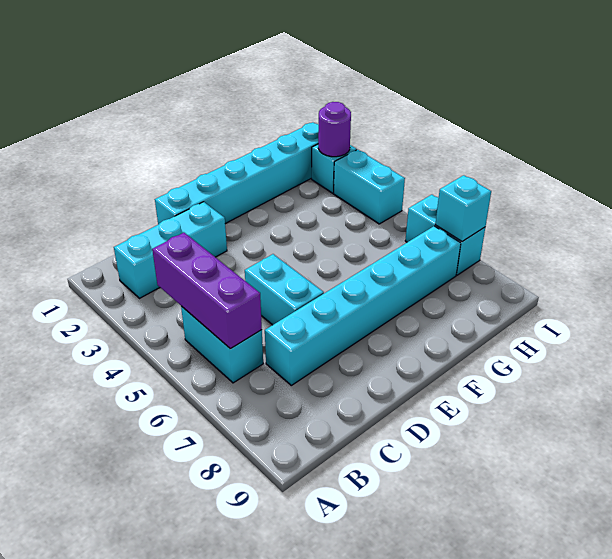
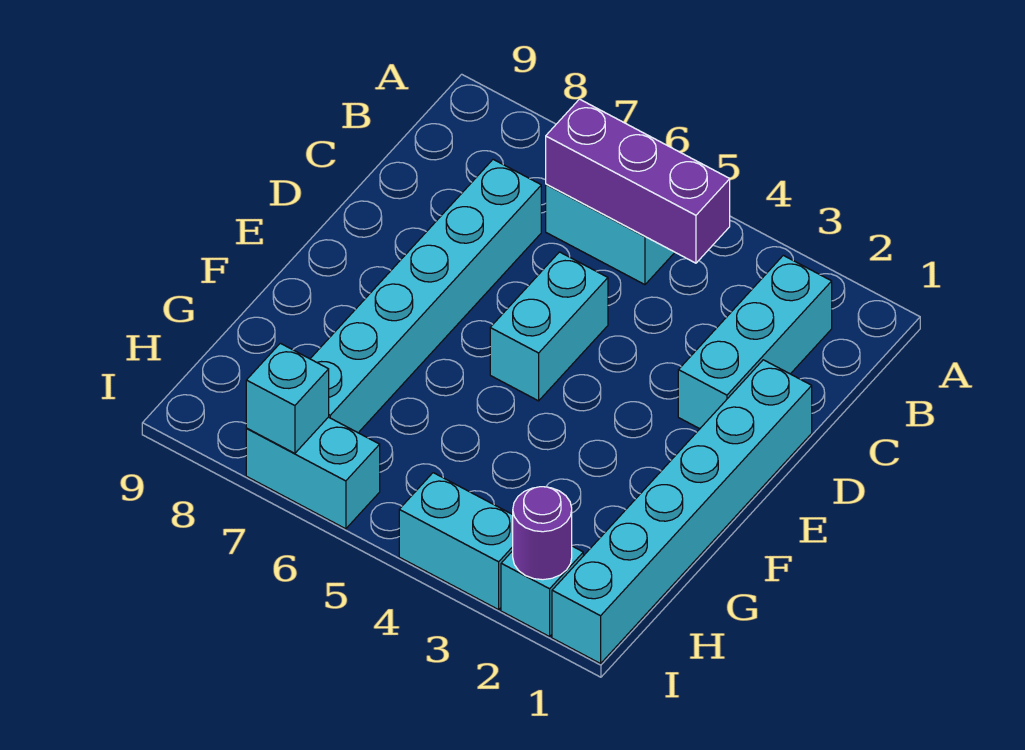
cyan brick D5:D6 level 1 -> cyan brick D5:E5 level 1

